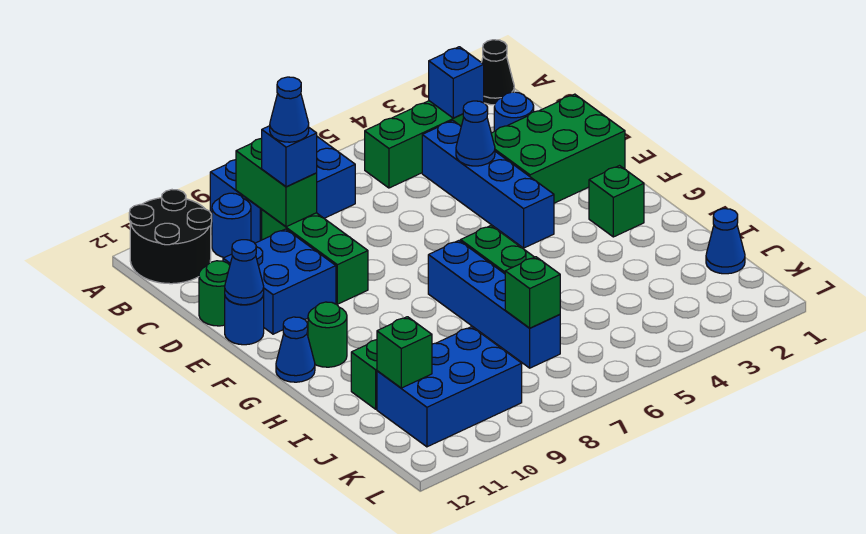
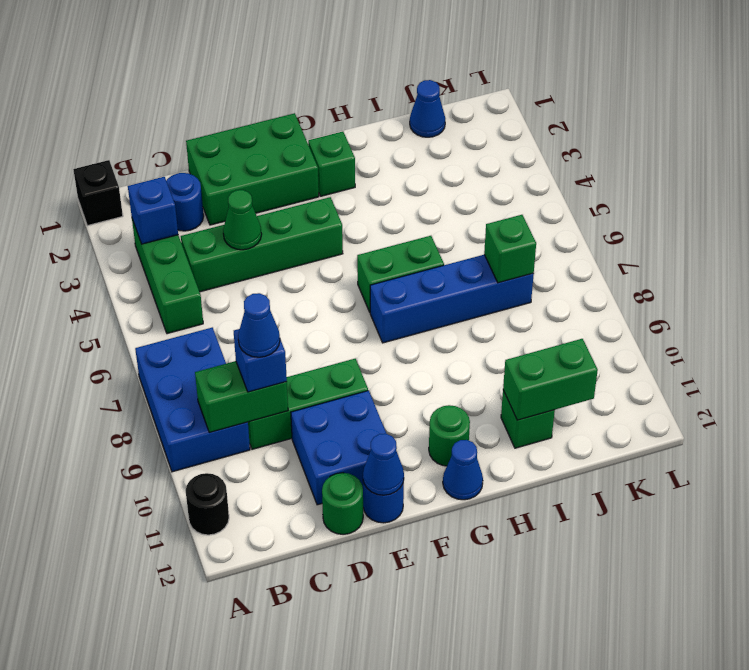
black cone A1 level 1 -> black brick A1 level 1
black round brick A11:B12 level 1 -> black round brick A11 level 1
blue round brick B10 level 1 -> none
blue brick C4:F4 level 1 -> green brick C4:F4 level 1
green brick D1:E3 level 1 -> green brick D1:F2 level 1
blue cone D4 level 2 -> green cone D4 level 2
blue brick J9:K11 level 1 -> none
green brick J11 level 2 -> green brick I11:J11 level 2

